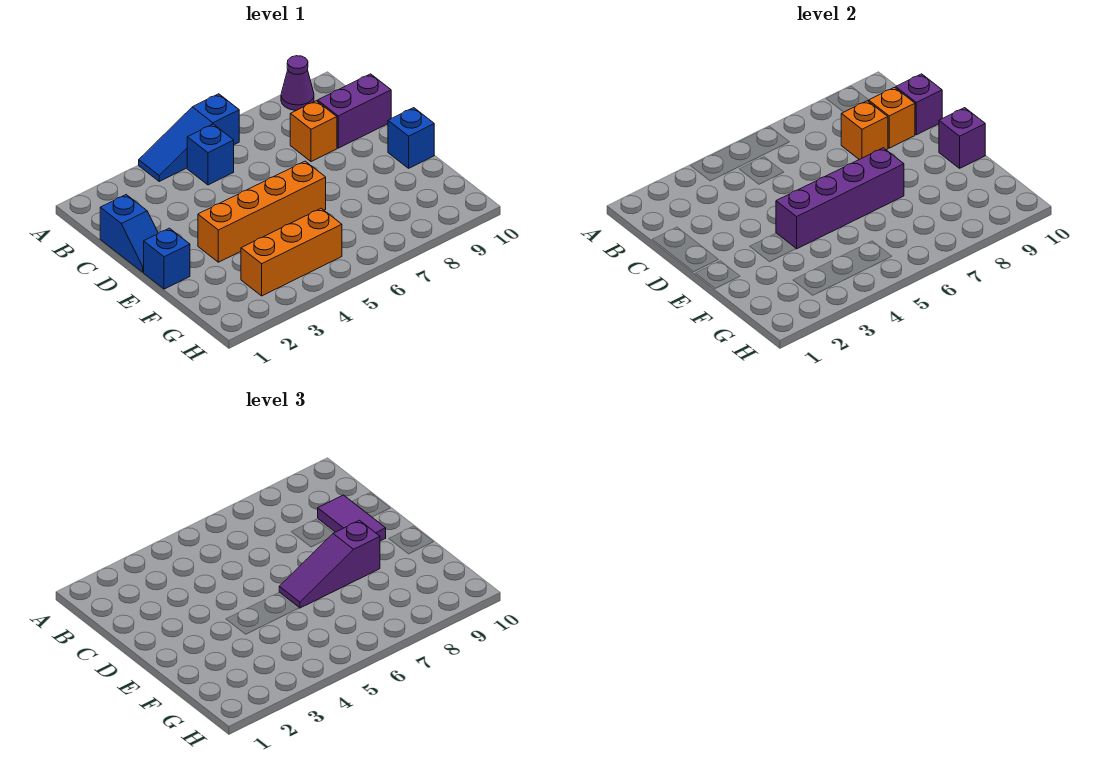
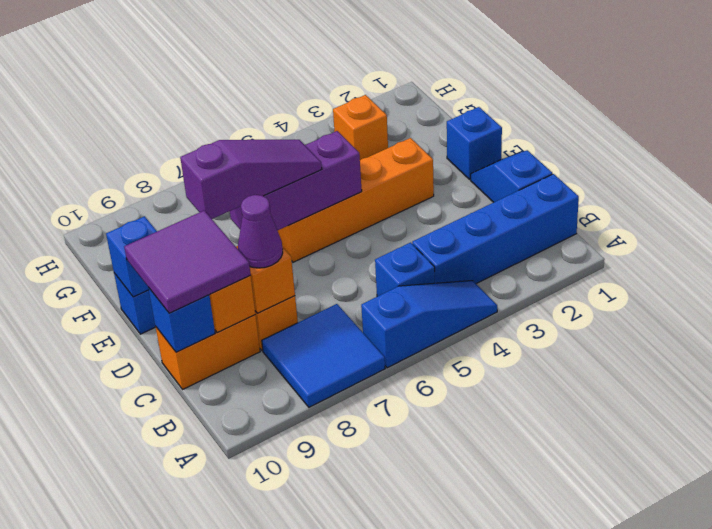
none -> blue tile A7:B8 level 1
purple cone A9 level 1 -> purple cone C8 level 3
none -> blue brick B1:B4 level 1
purple brick C9:C10 level 1 -> orange brick C9:C10 level 1
purple tile C9:D9 level 3 -> purple tile C9:D10 level 3
purple brick C10 level 2 -> blue brick C10 level 2
purple brick E4:E7 level 2 -> purple brick E5:E7 level 2
purple brick E10 level 2 -> blue brick E10 level 2
orange brick G3:G5 level 1 -> orange brick G3 level 1

